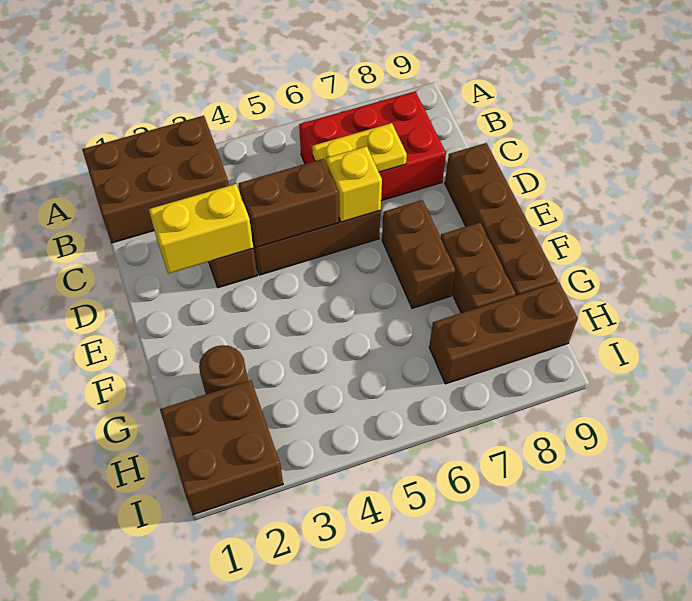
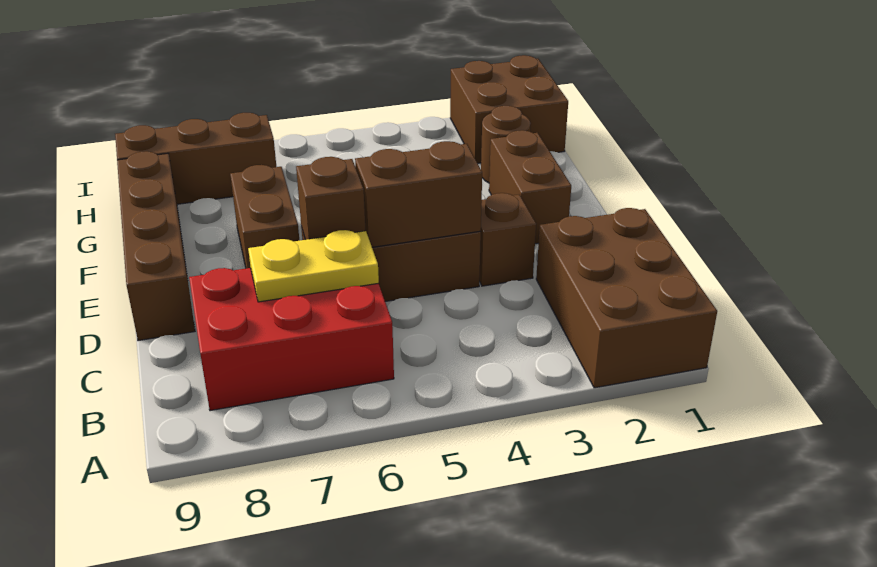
brown brick A1:B3 level 1 -> brown brick A1:C2 level 1
yellow brick D2:D3 level 2 -> none
yellow brick D6 level 2 -> brown brick D6 level 2
brown brick F8:G8 level 1 -> brown brick E2:F2 level 1

